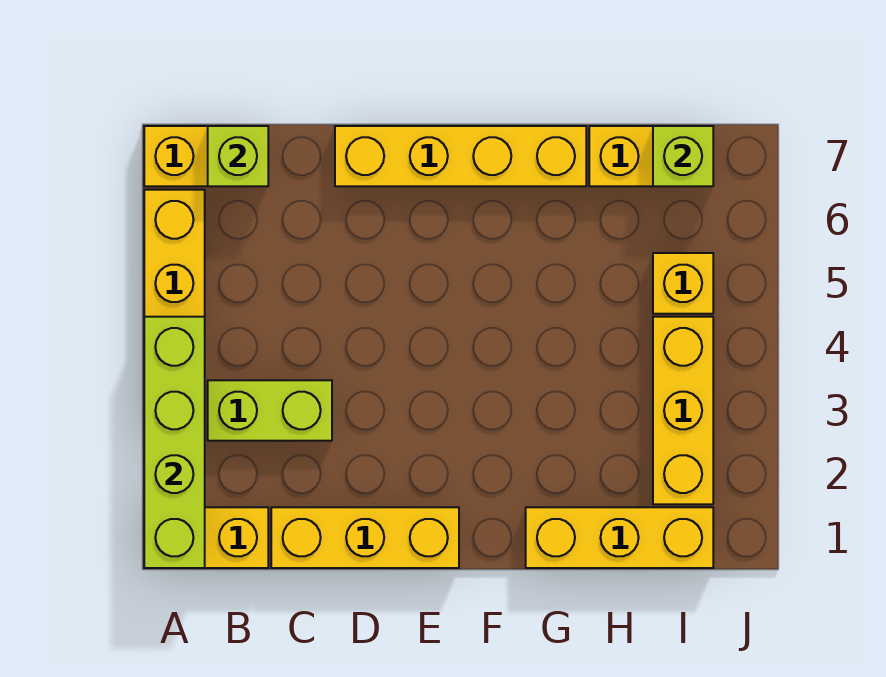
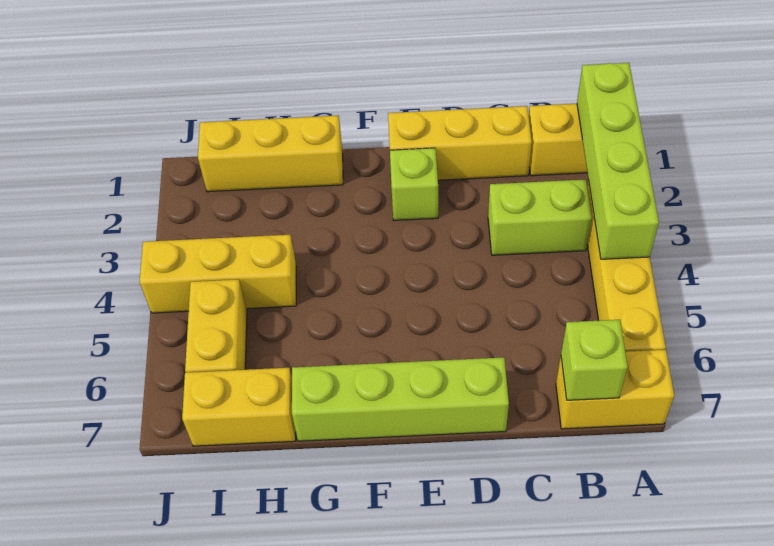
yellow brick D7:G7 level 1 -> lime brick D7:G7 level 1
yellow brick I2:I4 level 1 -> yellow brick H4:J4 level 1
yellow brick I5 level 1 -> yellow brick I5:I6 level 1
lime brick I7 level 2 -> lime brick E2 level 1

